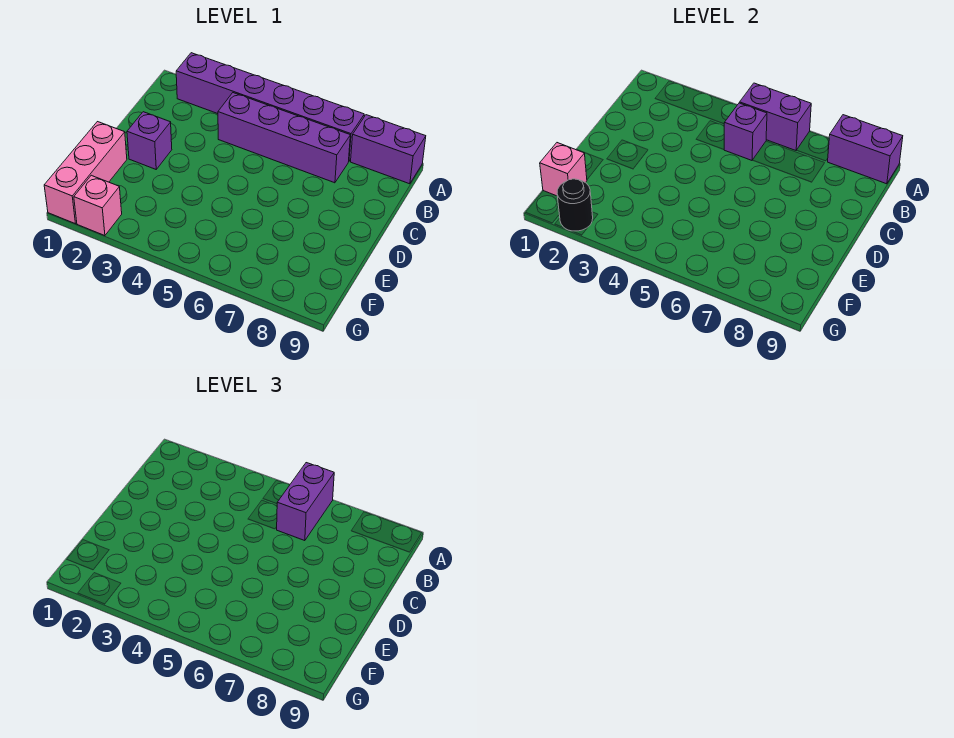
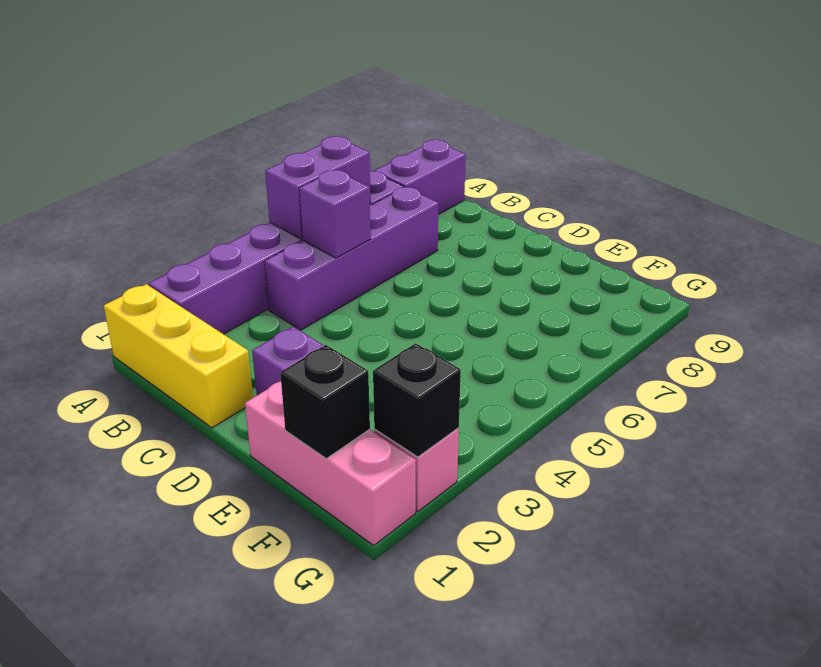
none -> yellow brick A1:C1 level 1
purple brick A6:B6 level 3 -> none
purple brick A8:A9 level 2 -> none
pink brick F1 level 2 -> black brick F1 level 2
black round brick G2 level 2 -> black brick G2 level 2

